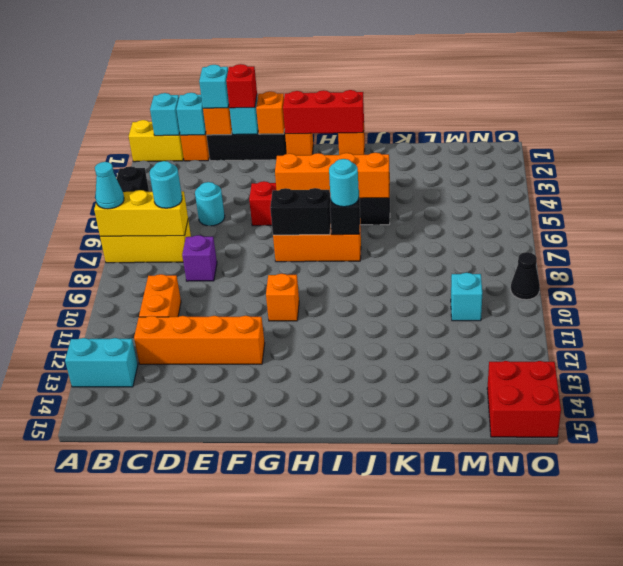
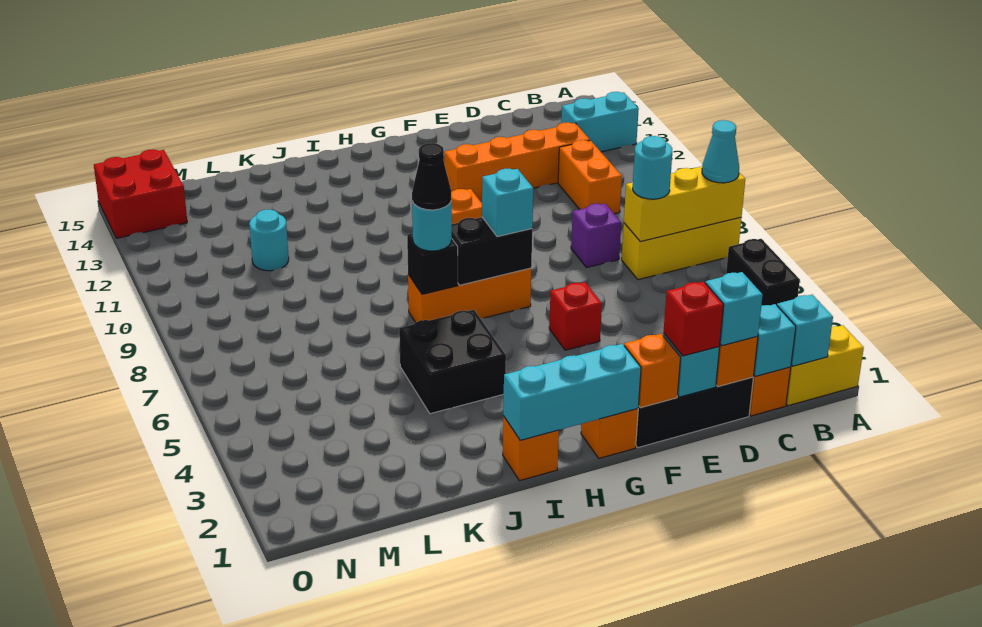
cyan round brick D5 level 1 -> cyan round brick L11 level 1
red brick G1:I1 level 2 -> cyan brick G1:I1 level 2
orange brick G5:J5 level 2 -> none
cyan brick M10 level 1 -> cyan brick G7 level 3
black cone O9 level 1 -> black cone I7 level 4

